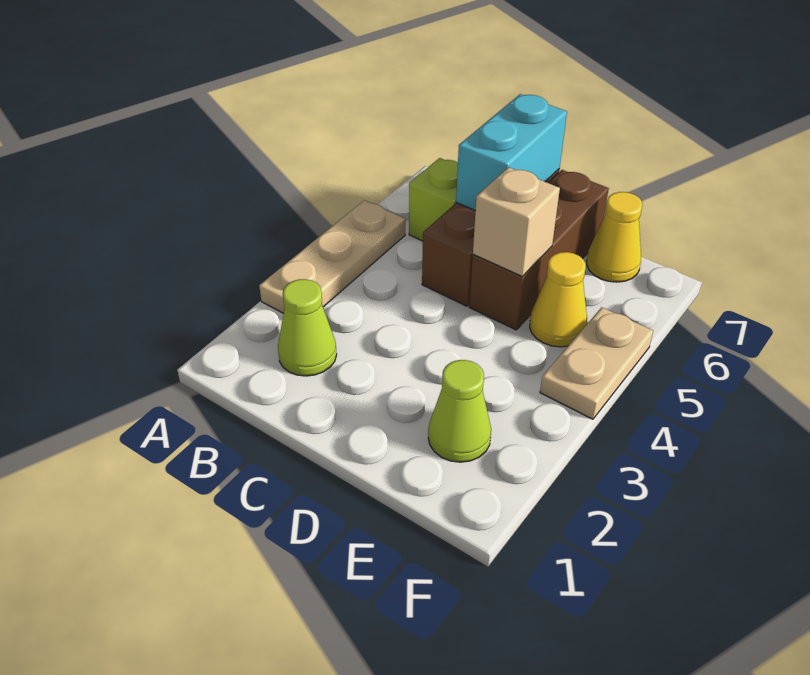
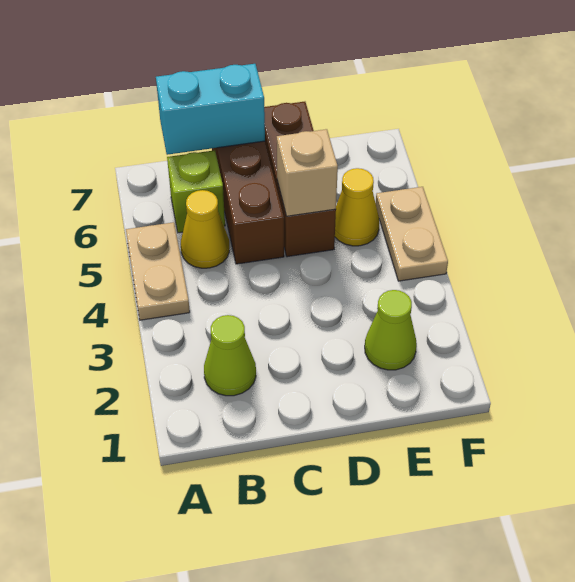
tan plate A3:A5 level 1 -> tan plate A4:A5 level 1
cyan brick C6:C7 level 2 -> cyan brick B7:C7 level 2
yellow cone E7 level 1 -> yellow cone B5 level 1

